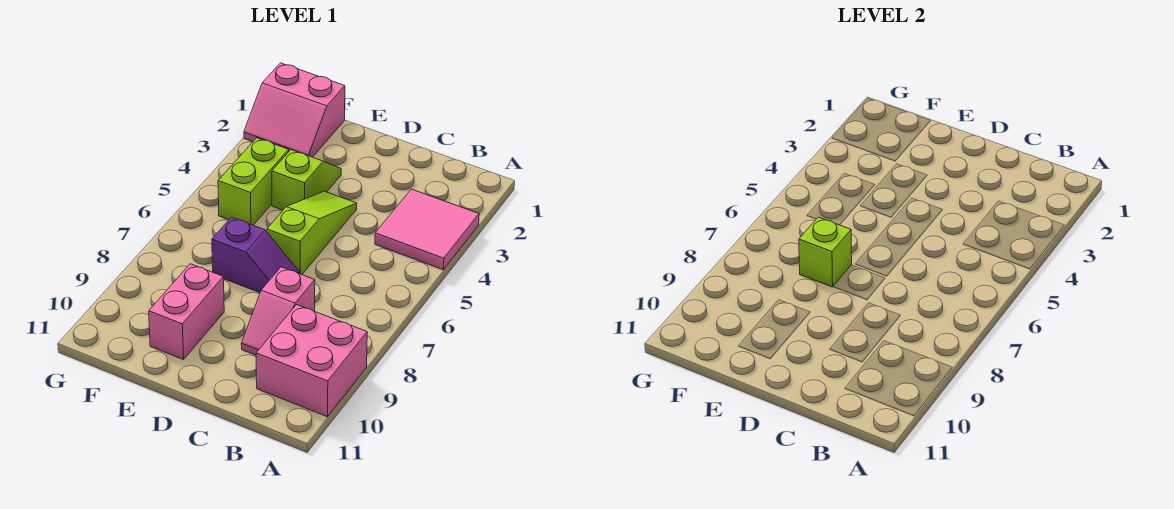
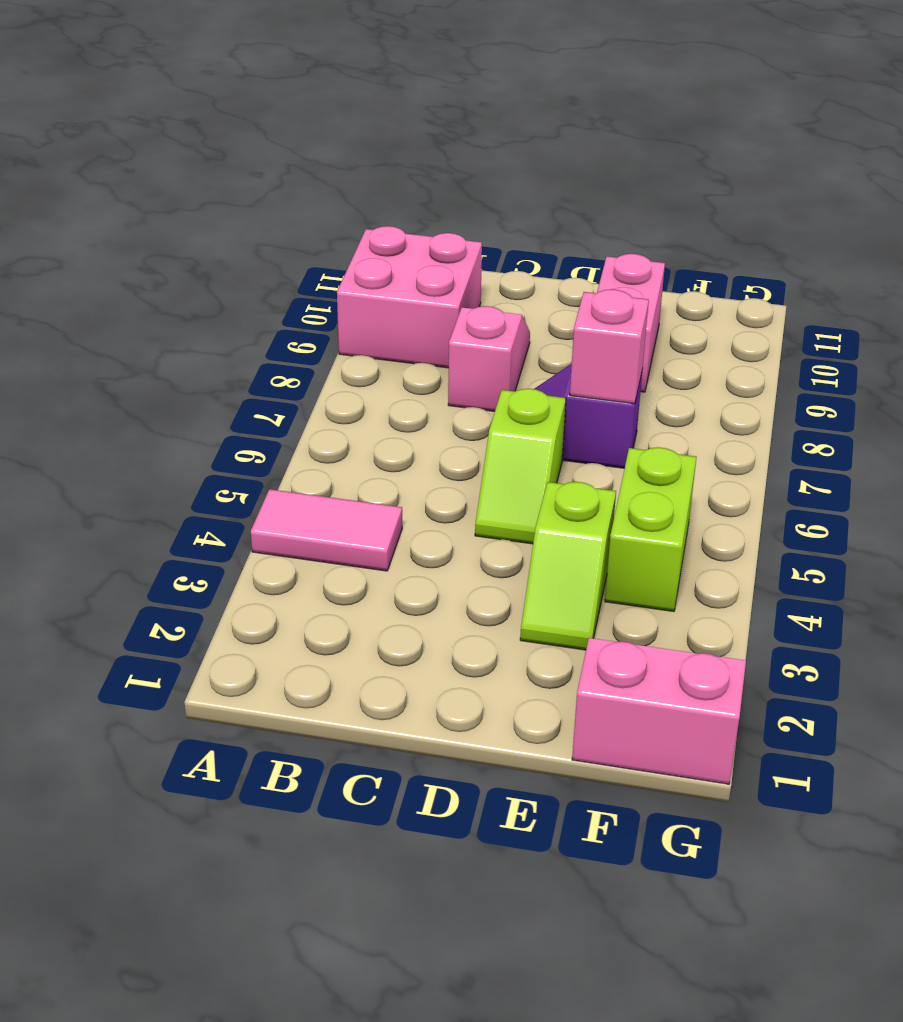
pink tile A3:B4 level 1 -> pink tile A4:B4 level 1
lime slope D4:D6 level 1 top 6 -> lime slope D5:D6 level 1 top 6
lime brick E7 level 2 -> pink brick E7 level 2

